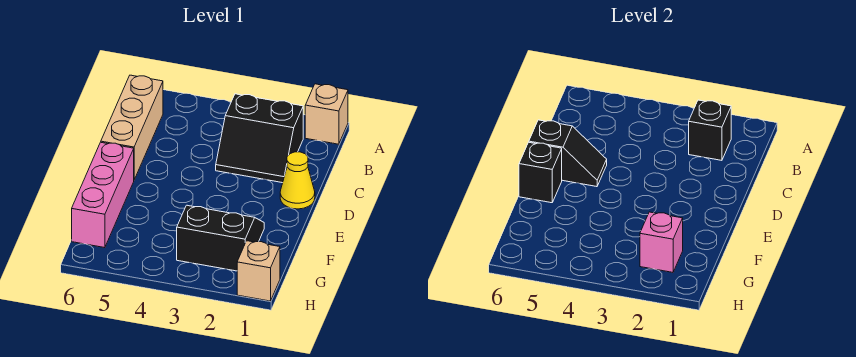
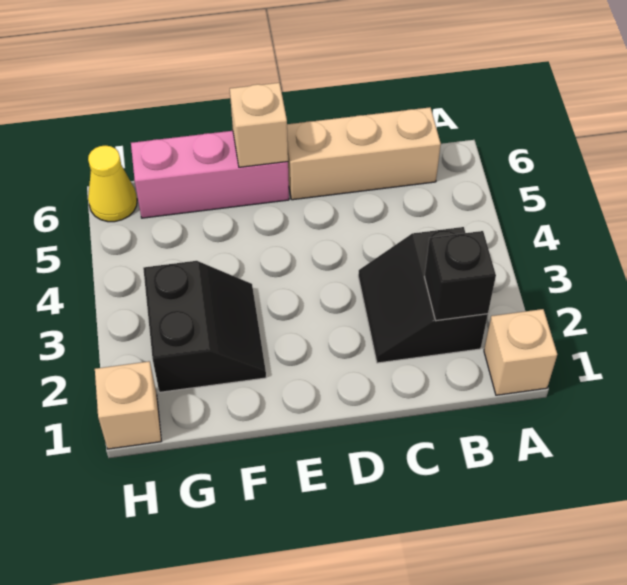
yellow cone D1 level 1 -> yellow cone H6 level 1
black slope D5:D6 level 2 top 6 -> none
black brick E6 level 2 -> tan brick E6 level 2
pink brick G2 level 2 -> none

